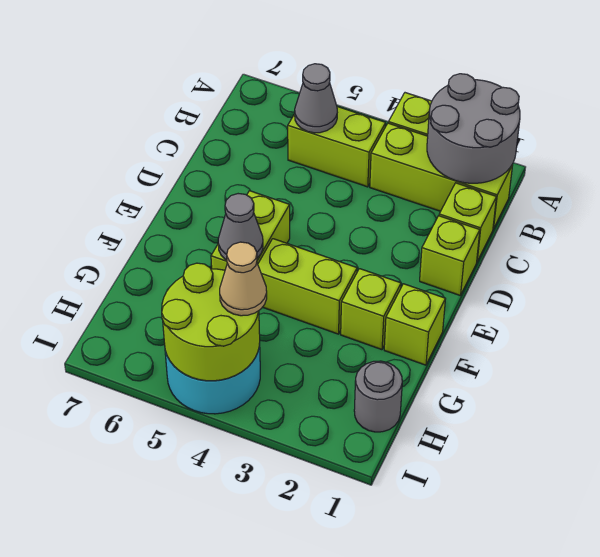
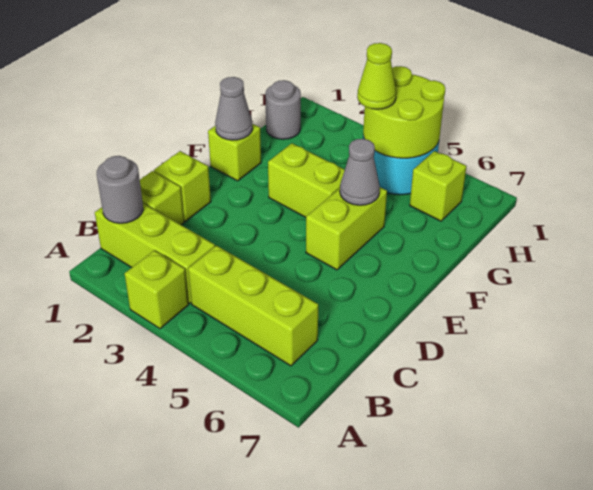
grey round brick A1:B2 level 2 -> grey round brick B1 level 2
lime brick B4:B5 level 1 -> lime brick B4:B6 level 1
grey cone B5 level 2 -> grey cone F1 level 2
lime brick F2 level 1 -> lime brick H6 level 1
tan cone H4 level 3 -> lime cone H4 level 3

